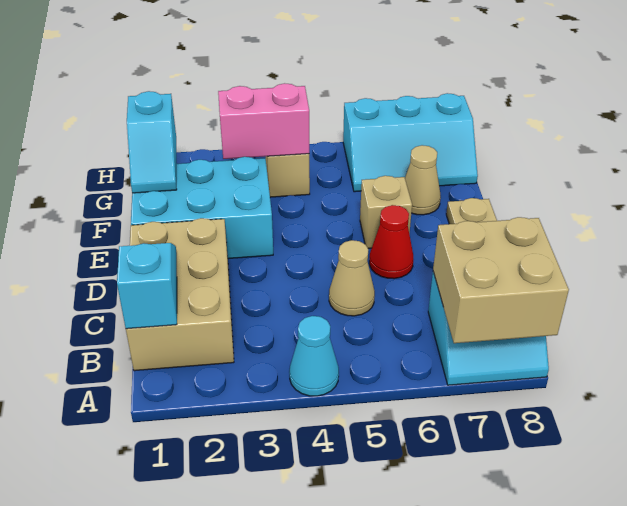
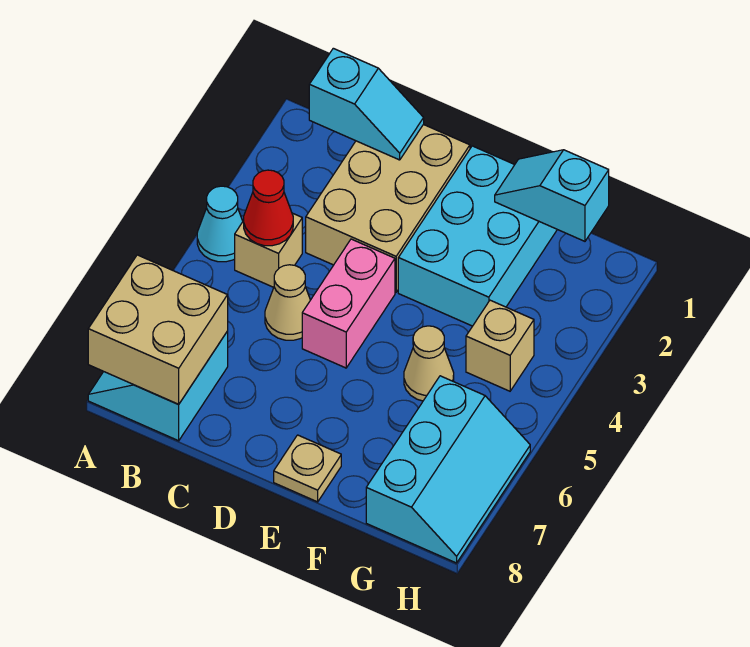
tan brick B1:D2 level 1 -> tan brick C1:D3 level 1
red cone D6 level 1 -> red cone B4 level 2
tan brick E6 level 1 -> tan brick B4 level 1
tan cone F7 level 1 -> tan cone F5 level 1
pink brick G3:G4 level 2 -> pink brick D4:D5 level 1
cyan slope G6:H8 level 1 top H -> cyan slope G6:H8 level 1 top G

